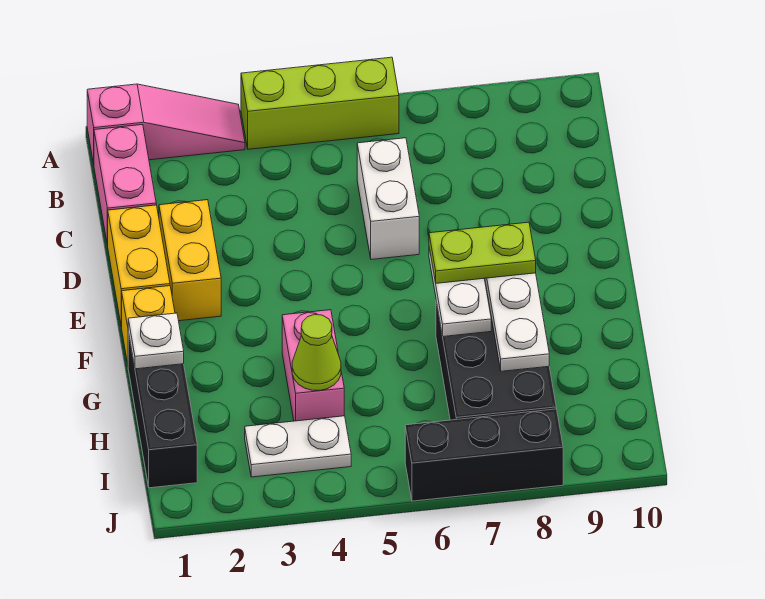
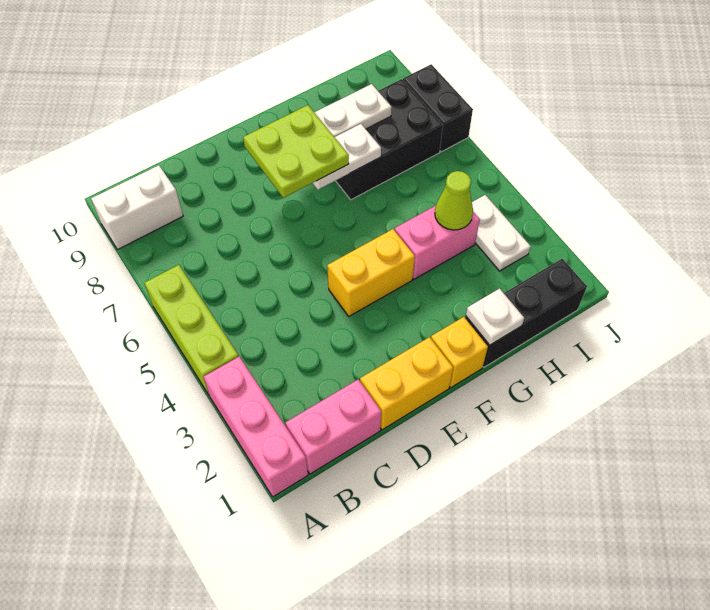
pink slope A1:A3 level 1 top 1 -> pink brick A1:A3 level 1
white brick C6:D6 level 1 -> white brick A9:B9 level 1
yellow brick D2:E2 level 1 -> yellow brick E4:F4 level 1
lime plate F7:F8 level 3 -> lime plate E7:F8 level 3
black brick J6:J8 level 1 -> black brick J7:J8 level 1

